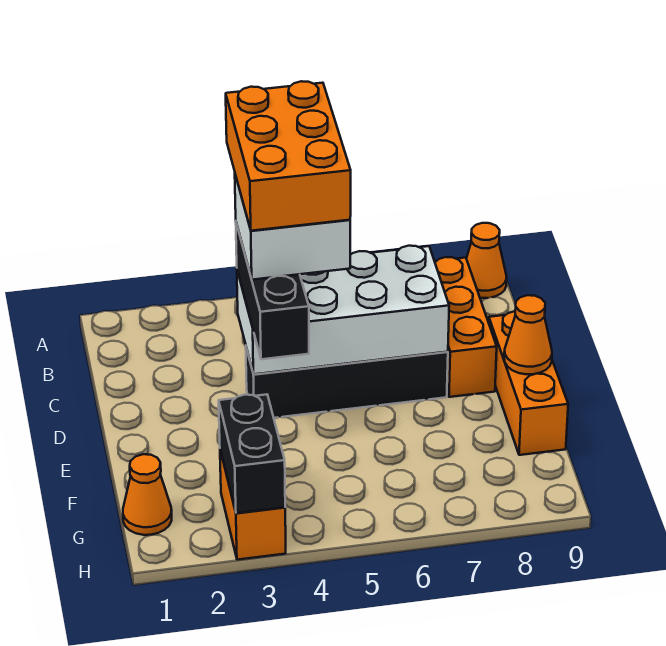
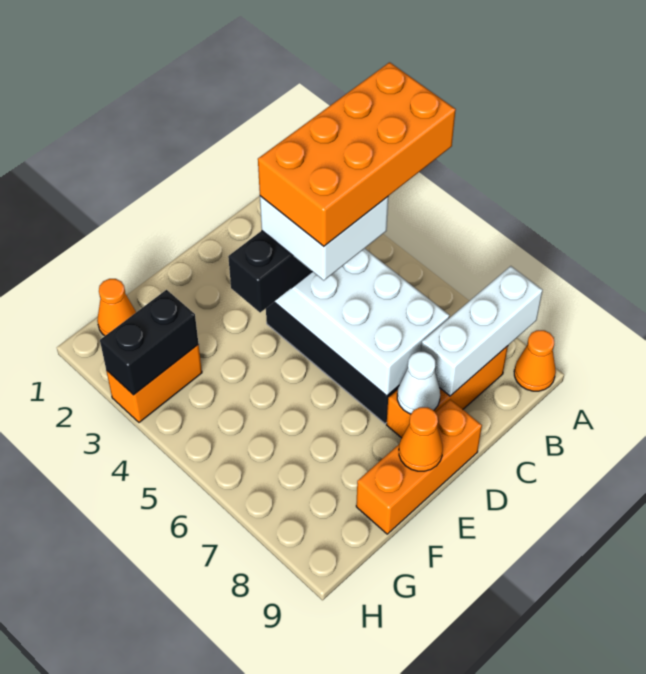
none -> white brick A8:C8 level 2
orange brick B4:D5 level 5 -> orange brick A4:D5 level 5
none -> white cone D8 level 2

